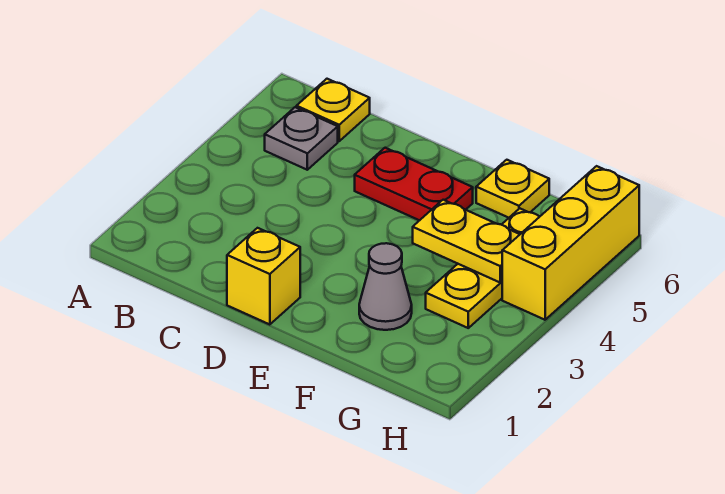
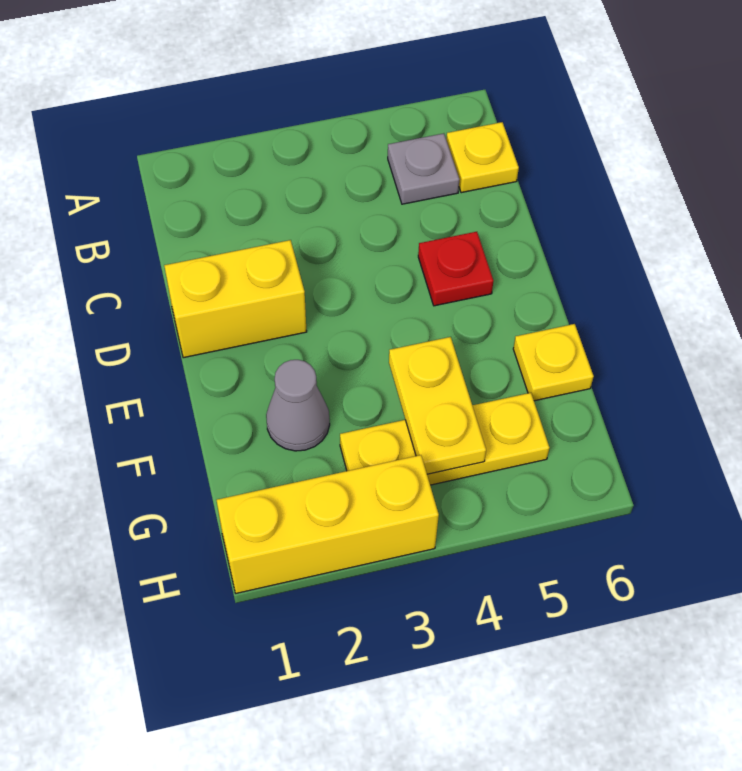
yellow brick D1 level 1 -> yellow brick D1:D2 level 1
red plate D5:E5 level 1 -> red plate D5 level 1
yellow brick H4:H6 level 1 -> yellow brick H1:H3 level 1

